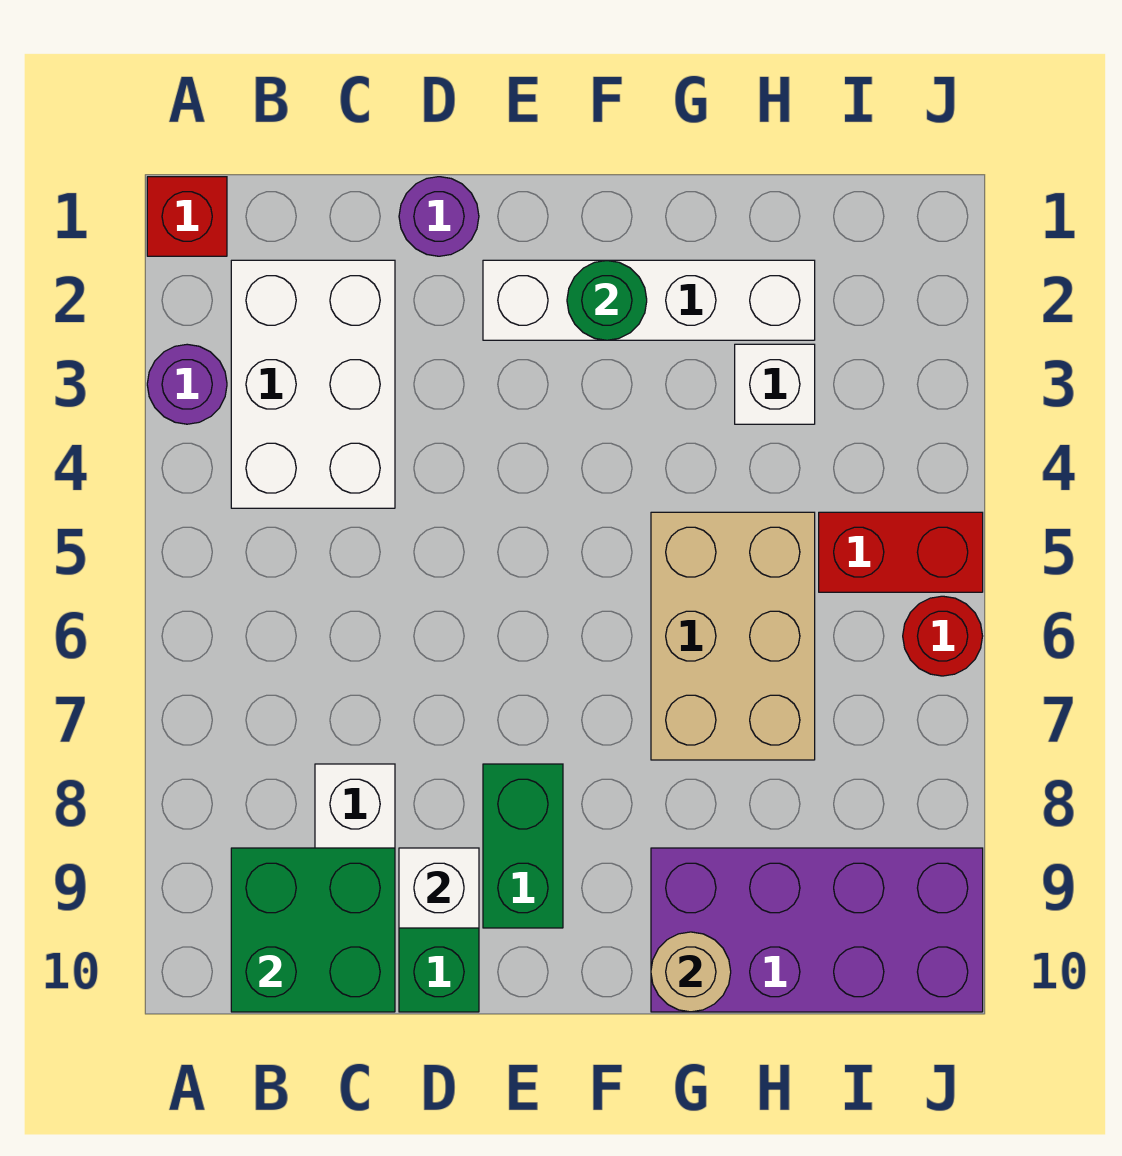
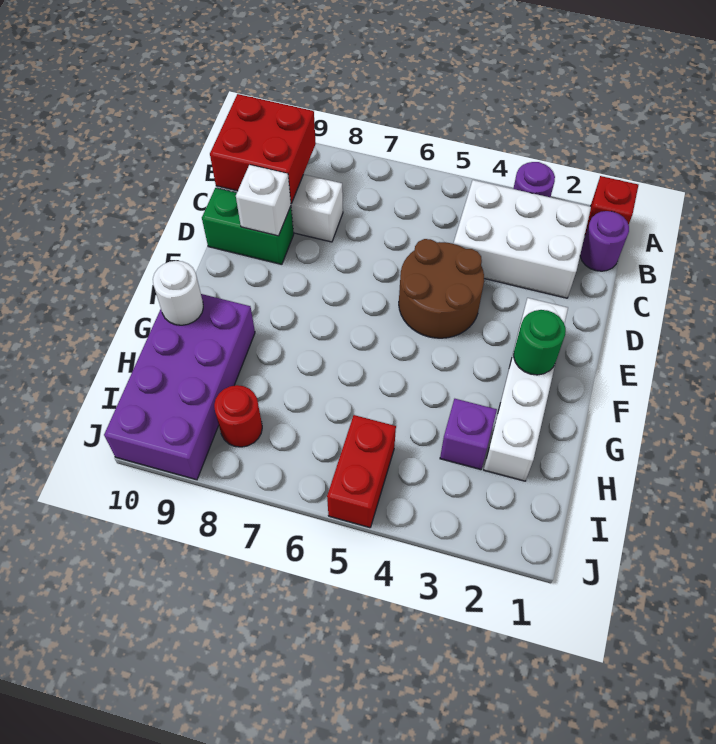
green brick B9:C10 level 2 -> red brick B9:C10 level 2
purple round brick D1 level 1 -> purple round brick B1 level 1
none -> brown round brick D4:E5 level 1
green brick E8:E9 level 1 -> none
tan brick G5:H7 level 1 -> none
tan round brick G10 level 2 -> white round brick G10 level 2
white brick H3 level 1 -> purple brick H3 level 1
red round brick J6 level 1 -> red round brick I8 level 1

